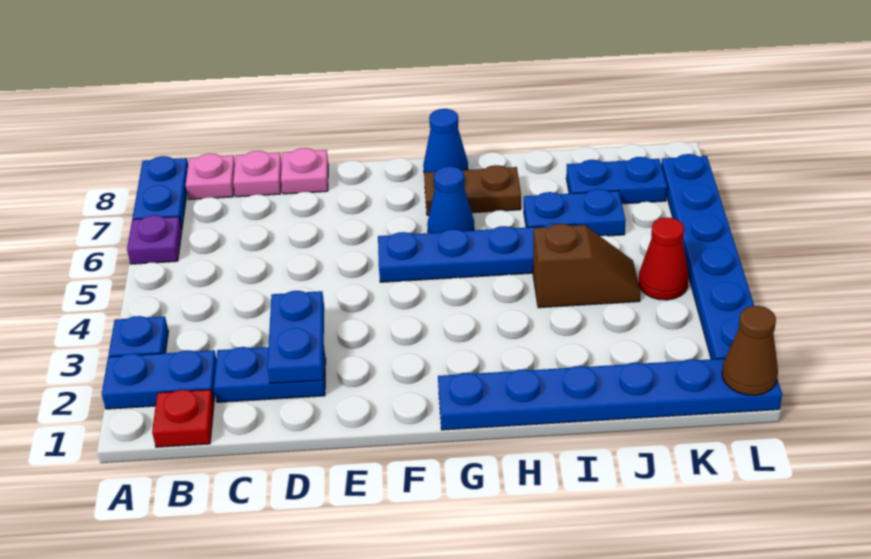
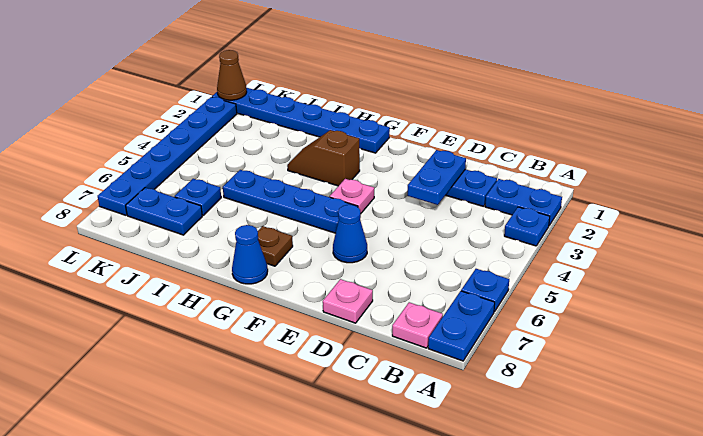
purple plate A6 level 1 -> blue plate A6 level 1
red plate B1 level 1 -> none
pink plate C8 level 1 -> pink plate F4 level 1
blue cone G6 level 1 -> blue cone E6 level 1
brown plate G7:H7 level 1 -> brown plate G7 level 1
brown slope I4:J4 level 1 top I -> brown slope G3:H3 level 1 top G
blue plate I6:J6 level 1 -> blue plate J6 level 1
red cone K4 level 1 -> none

